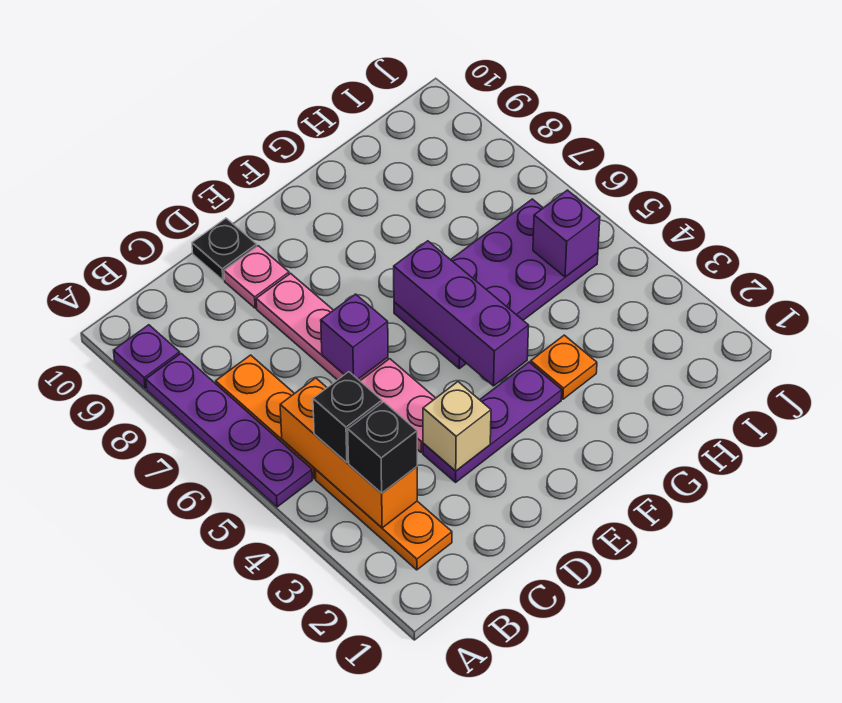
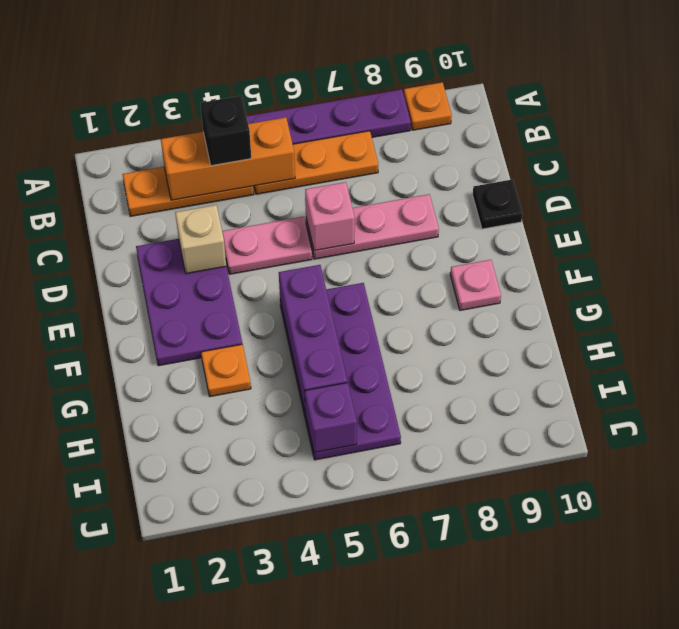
purple plate A9 level 1 -> orange plate A9 level 1
black brick B3 level 3 -> none
purple plate D3:F3 level 1 -> purple plate D2:F3 level 1
purple brick D6 level 2 -> pink brick D6 level 2
pink plate D9 level 1 -> pink plate F9 level 1
purple brick F4:F6 level 2 -> purple brick F5:H5 level 2

